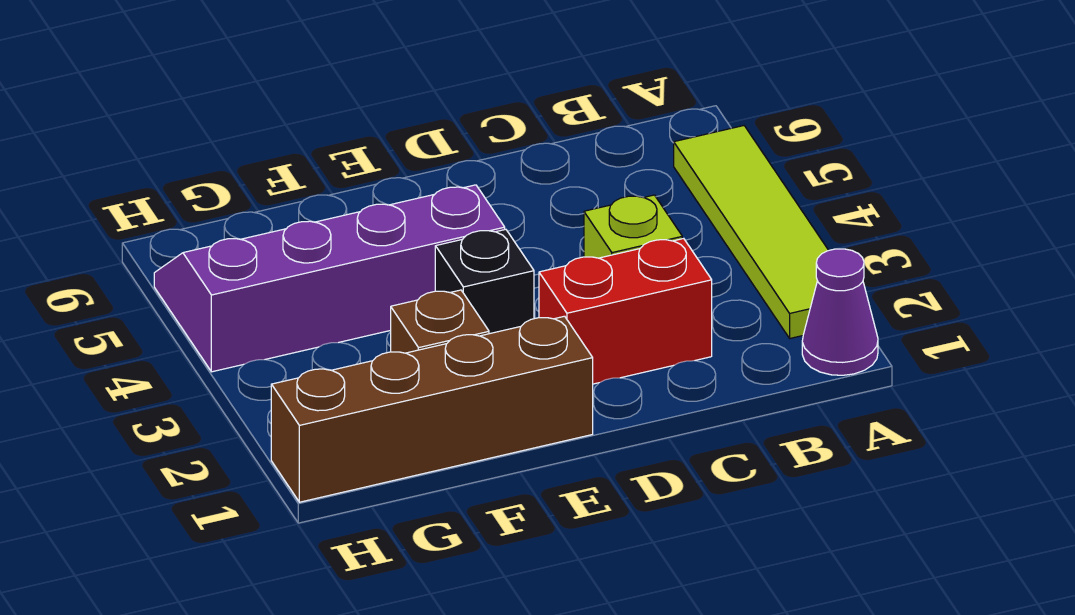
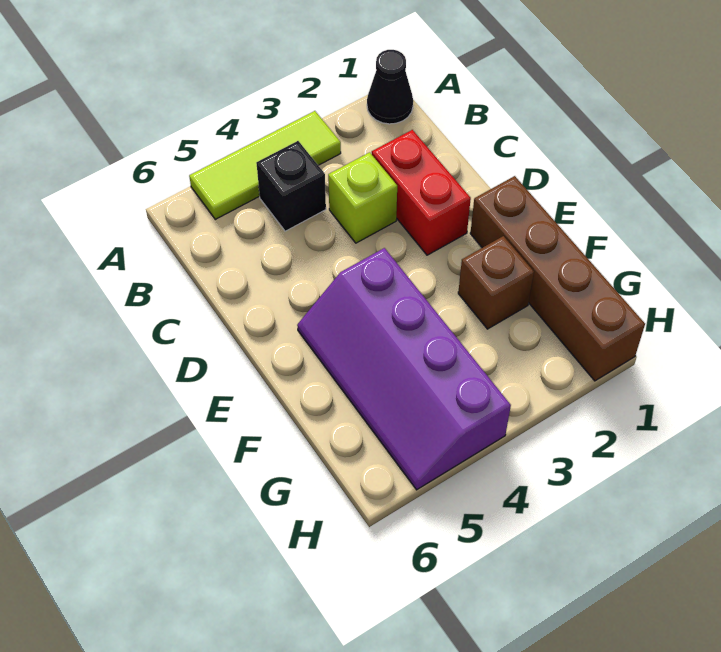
purple cone A1 level 1 -> black cone A1 level 1
lime tile A2:A5 level 1 -> lime tile A3:A5 level 1
black brick E3 level 1 -> black brick B4 level 1

